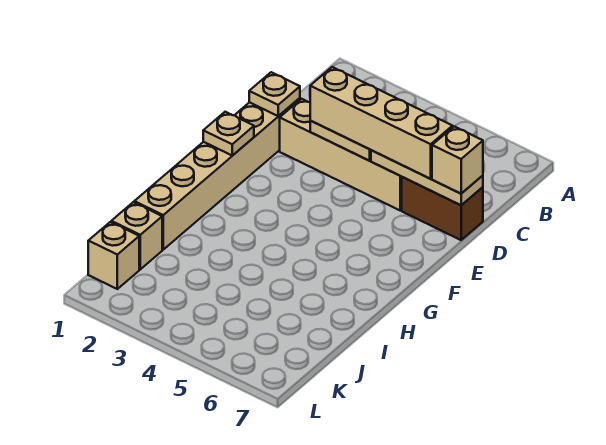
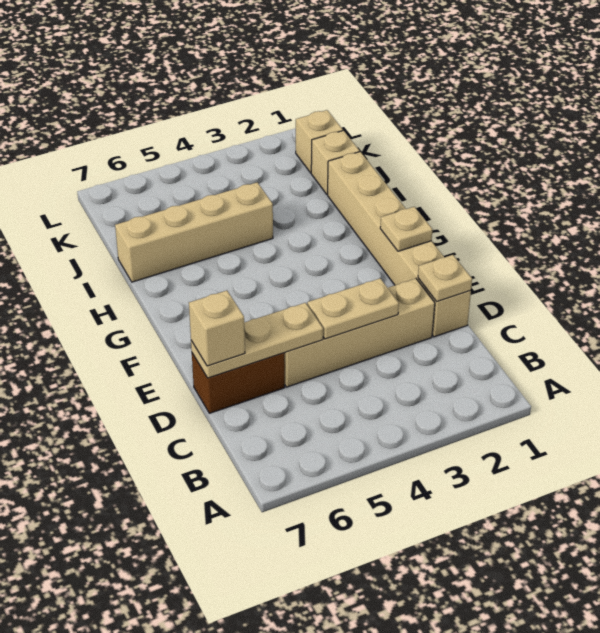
tan brick D3:D6 level 3 -> tan brick I4:I7 level 1

